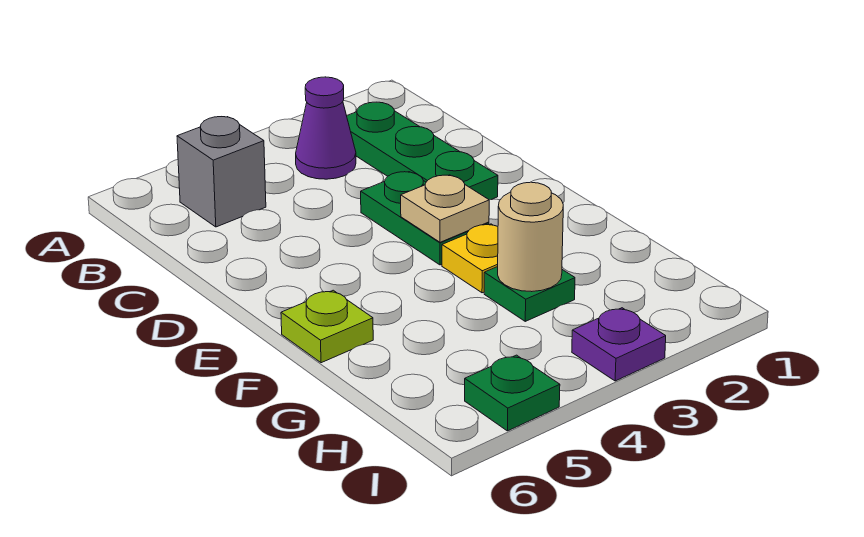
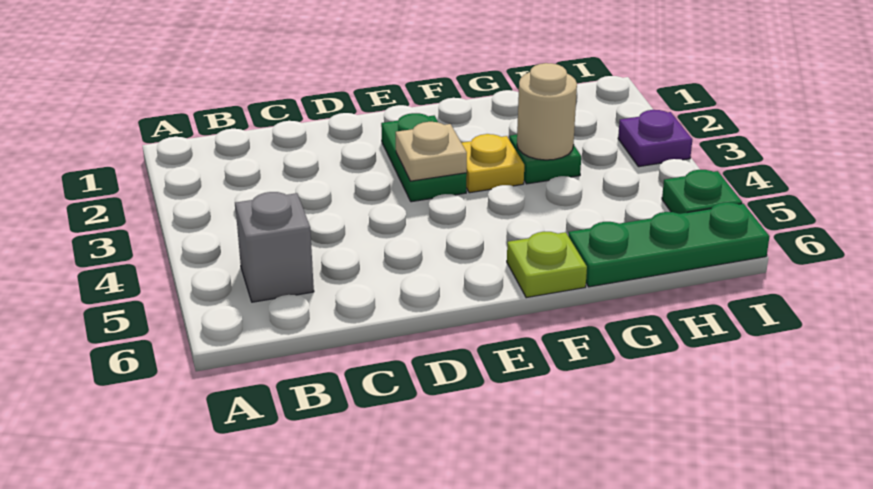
green plate B2:D2 level 1 -> green plate G6:I6 level 1
purple cone B3 level 1 -> none
green plate D3:E3 level 1 -> green plate E2:E3 level 1

